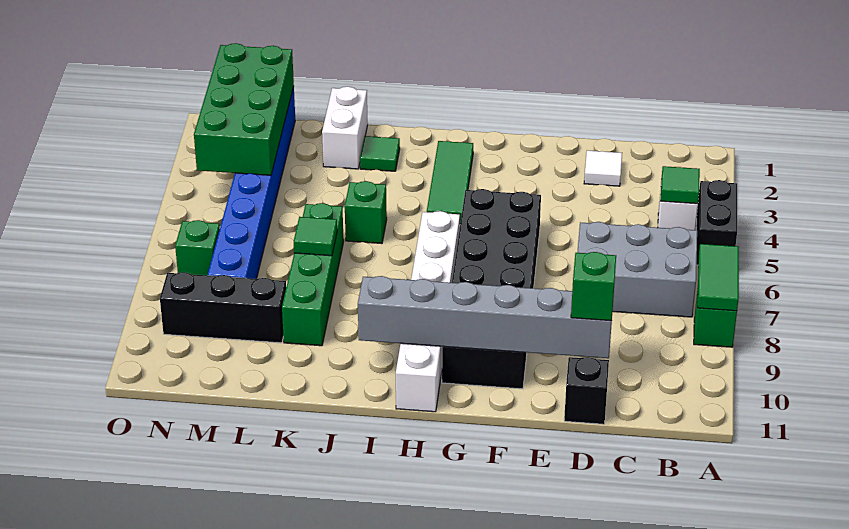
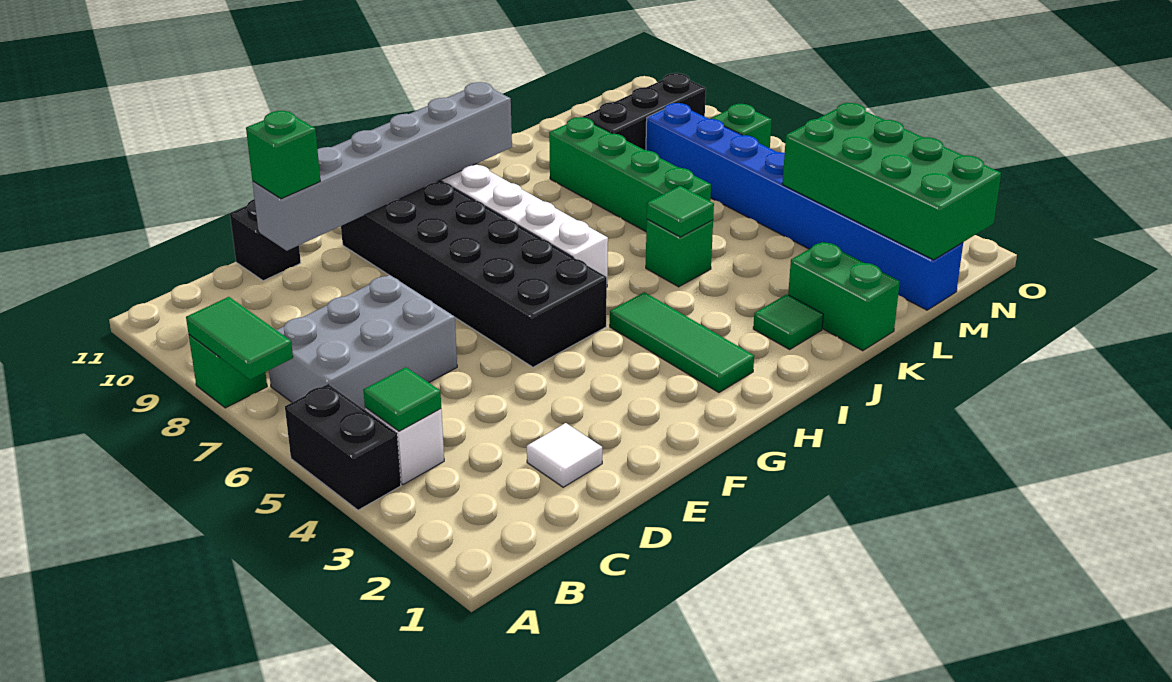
white brick K1:K2 level 1 -> green brick K1:K2 level 1
green tile K7 level 2 -> green tile J5 level 2

